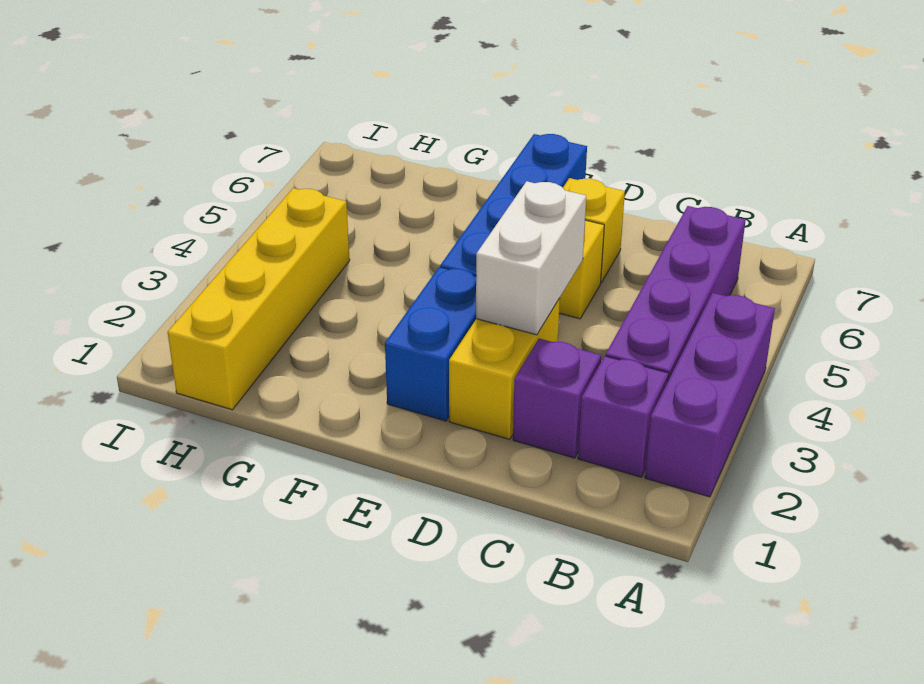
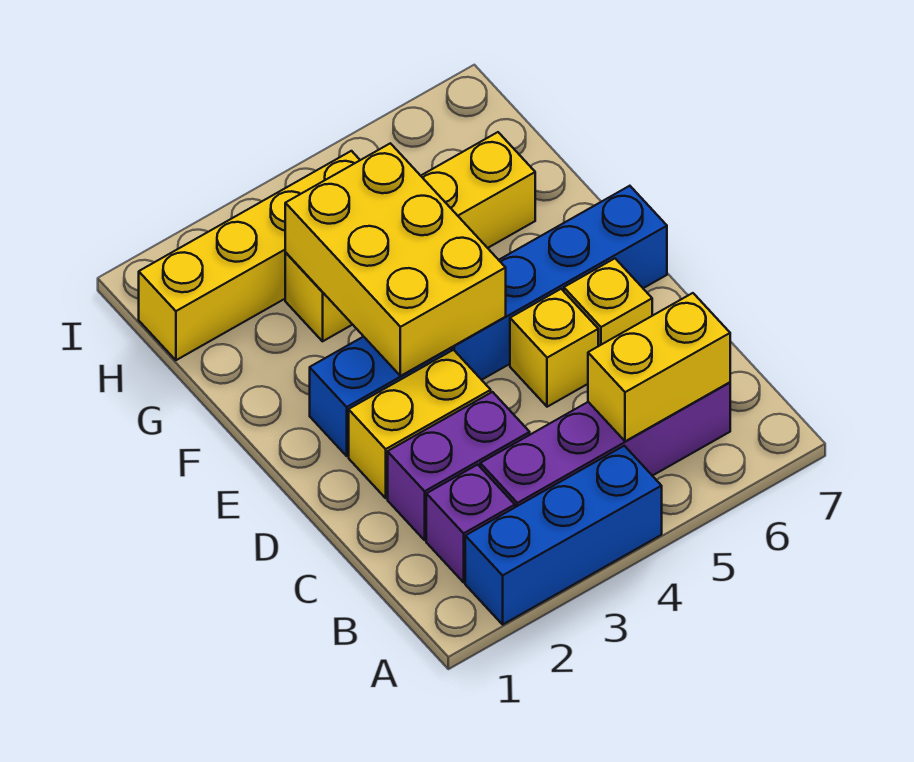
purple brick A2:A4 level 1 -> blue brick A2:A4 level 1
none -> yellow brick B5:B6 level 2
purple brick C2 level 1 -> purple brick C2:C3 level 1
white brick D3:D4 level 2 -> none
none -> yellow brick E3:G4 level 2
none -> yellow brick G3:G6 level 1

